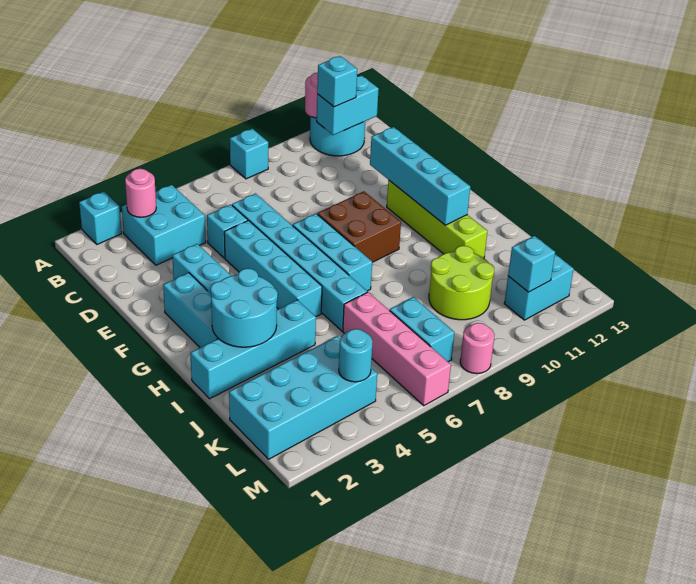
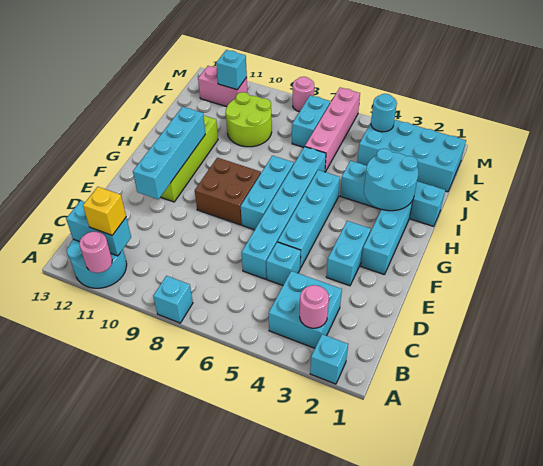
cyan brick B11 level 3 -> yellow brick B11 level 3
cyan brick L11:L12 level 1 -> pink brick L11:L12 level 1

